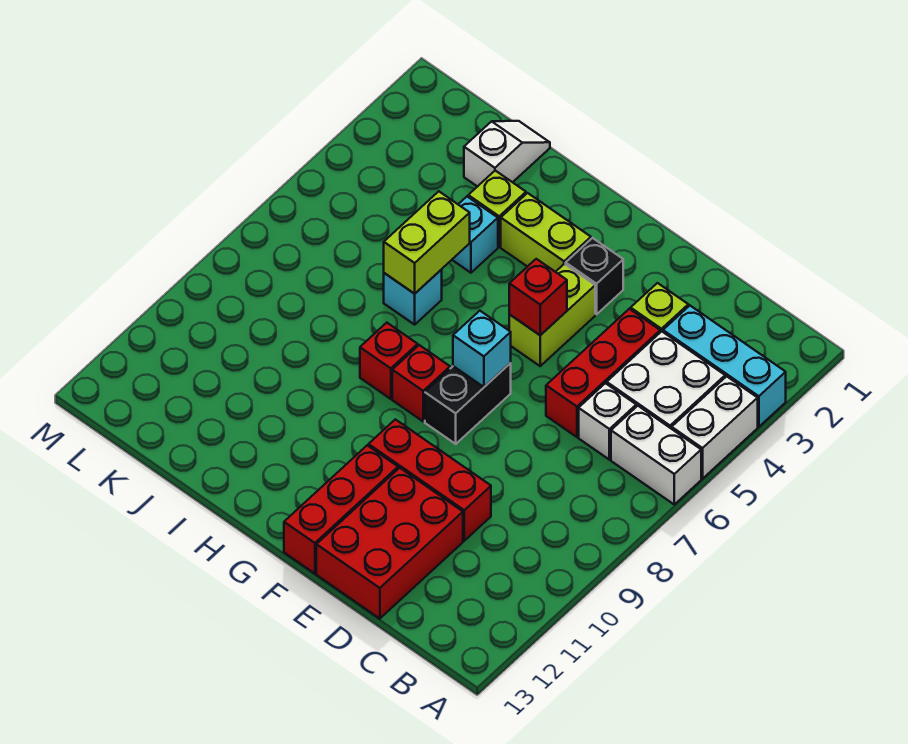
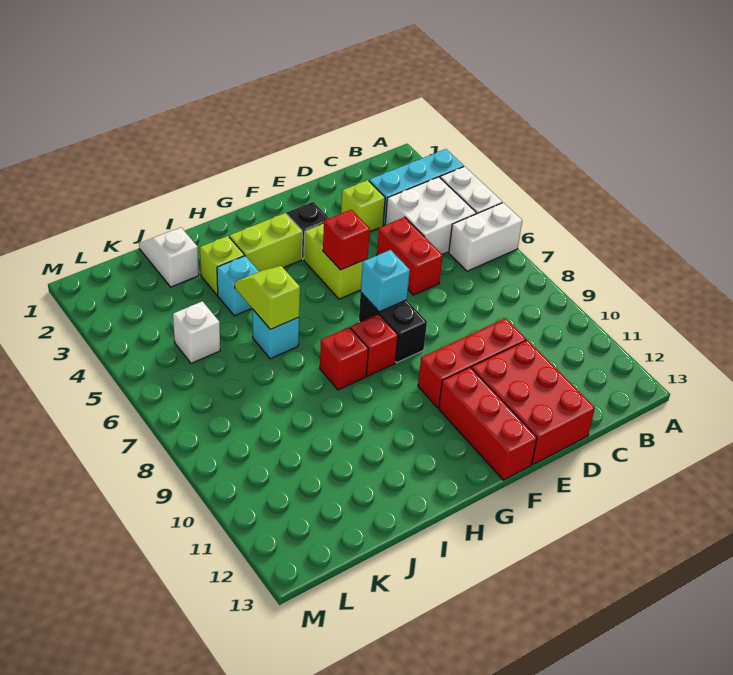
white brick C6 level 1 -> white brick K5 level 1
red brick D4:D6 level 1 -> red brick D5:D6 level 1
lime brick I5:I6 level 2 -> lime slope I5:I6 level 2 top 6

